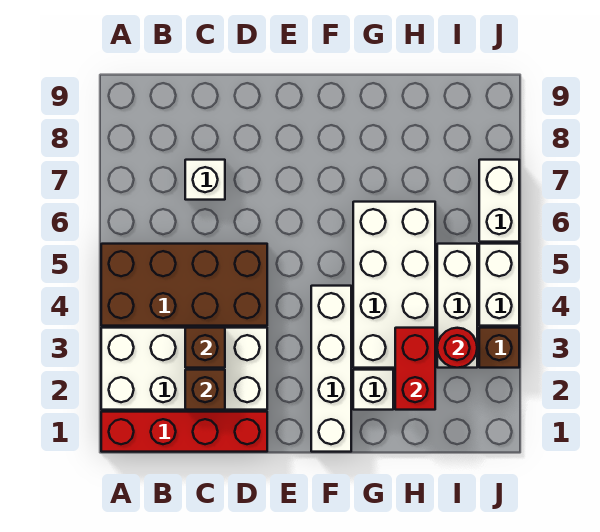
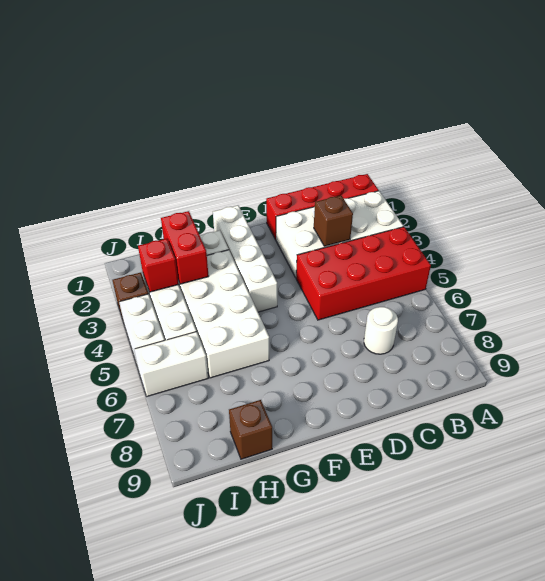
brown brick A4:D5 level 1 -> red brick A4:D5 level 1
brown brick C2 level 2 -> brown brick H9 level 1
white brick C7 level 1 -> white round brick C7 level 1
red round brick I3 level 2 -> red brick I3 level 2
white brick J6:J7 level 1 -> white brick I6:J6 level 1

